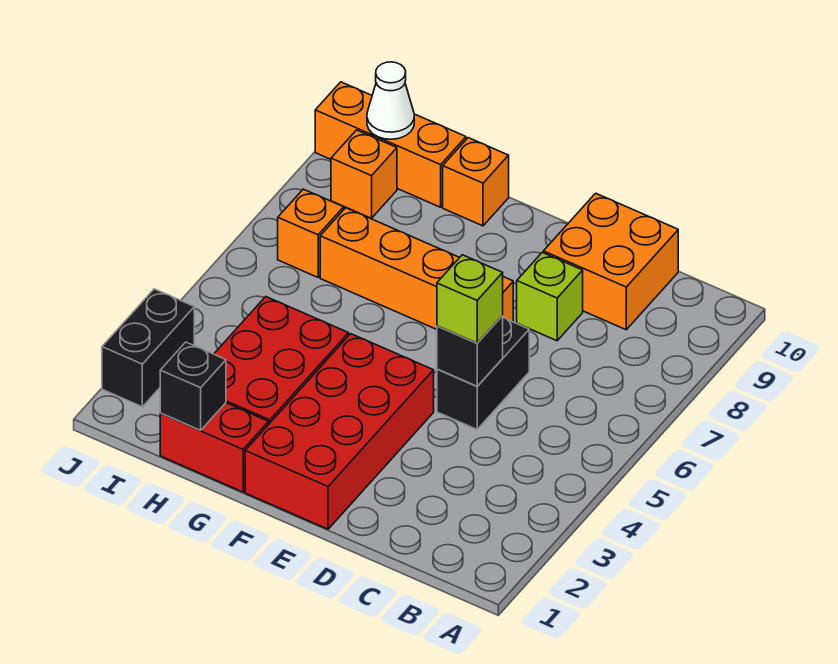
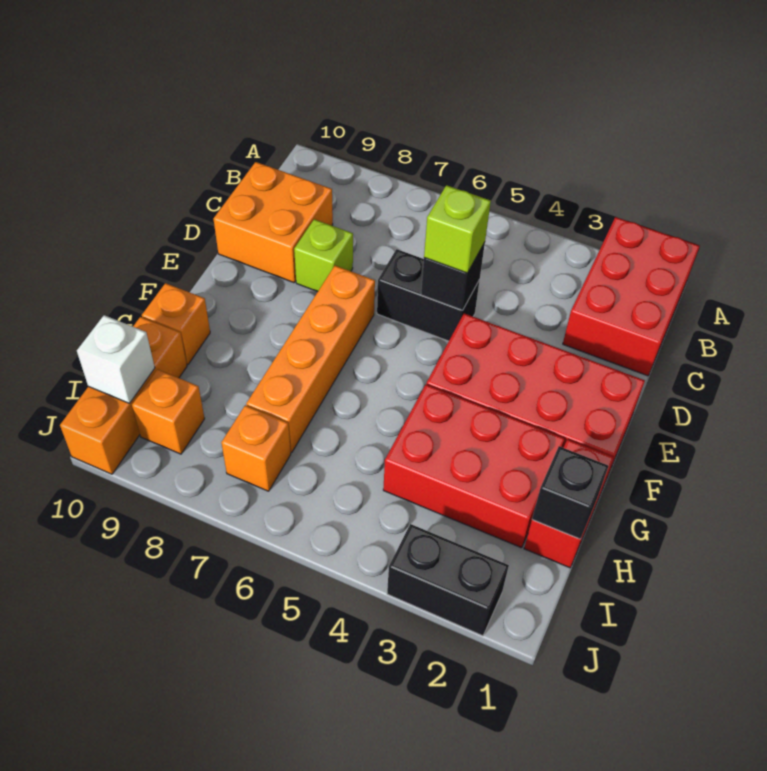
none -> red brick A1:C2 level 1
white cone I10 level 2 -> white brick I10 level 2

